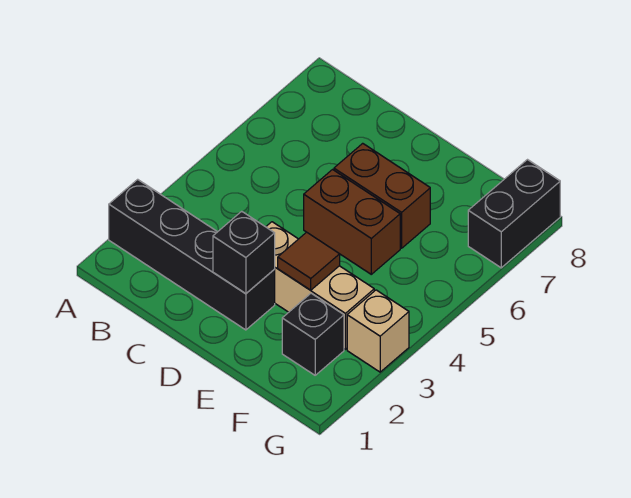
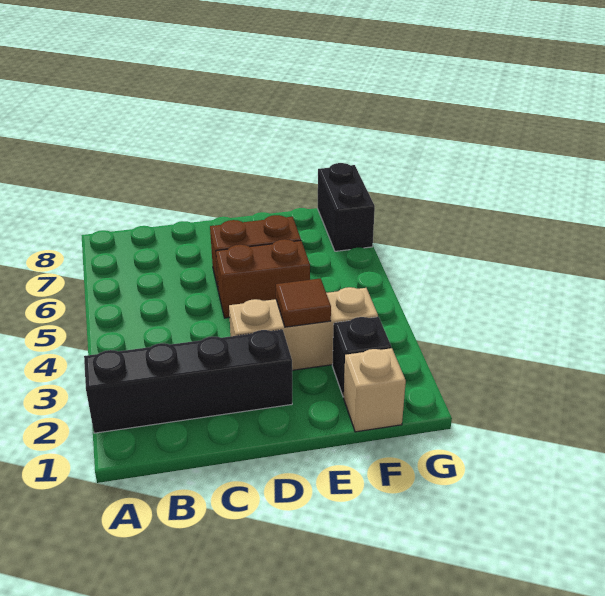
black brick D2 level 2 -> none
tan brick G3 level 1 -> tan brick F1 level 1

